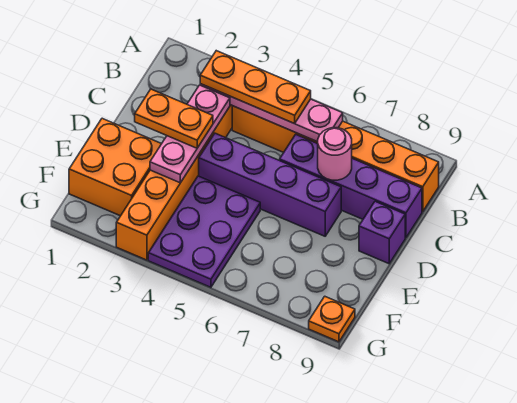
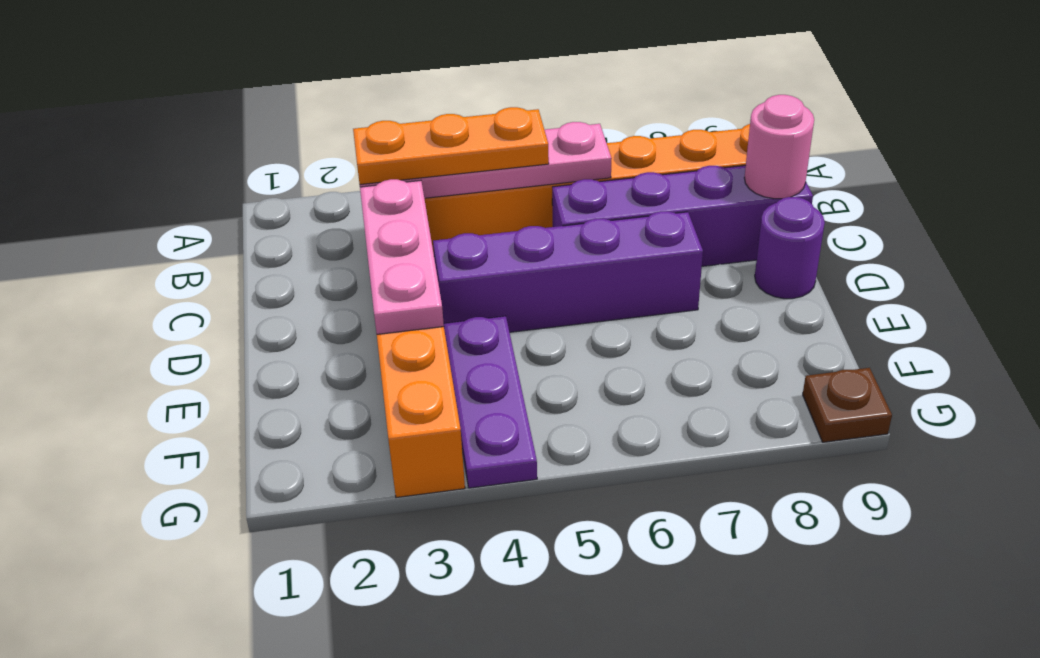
pink round brick C7 level 2 -> pink round brick C9 level 2
orange plate D2:D3 level 3 -> none
purple brick D9 level 1 -> purple round brick D9 level 1
orange brick E1:F2 level 1 -> none
purple plate E4:G5 level 1 -> purple plate E4:G4 level 1
orange plate G9 level 1 -> brown plate G9 level 1

